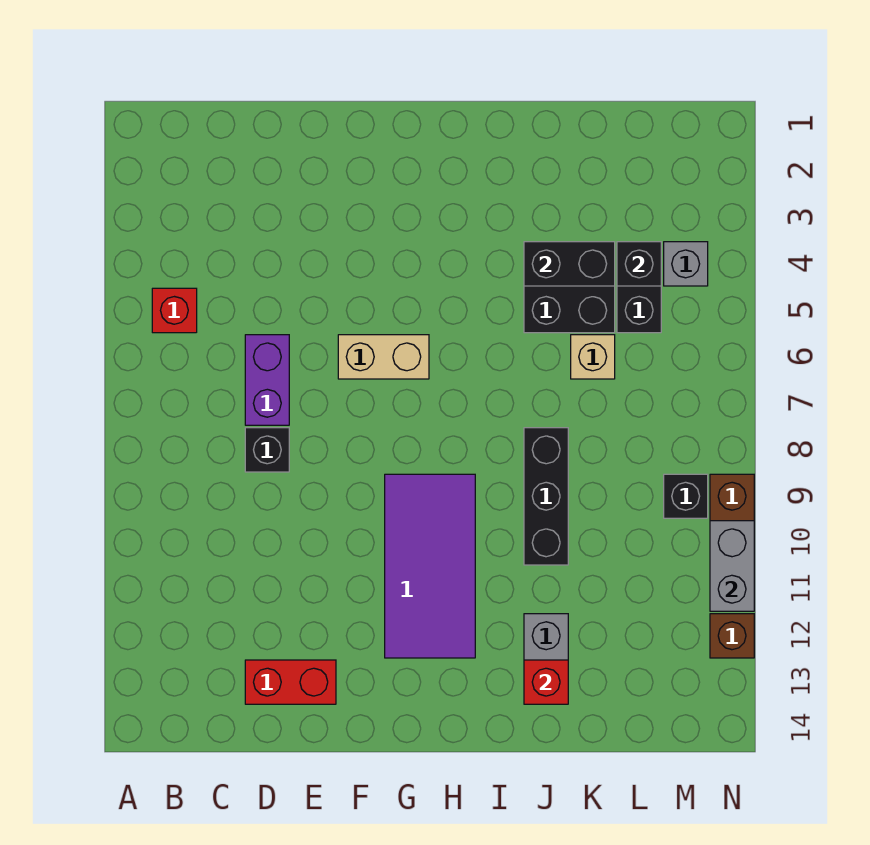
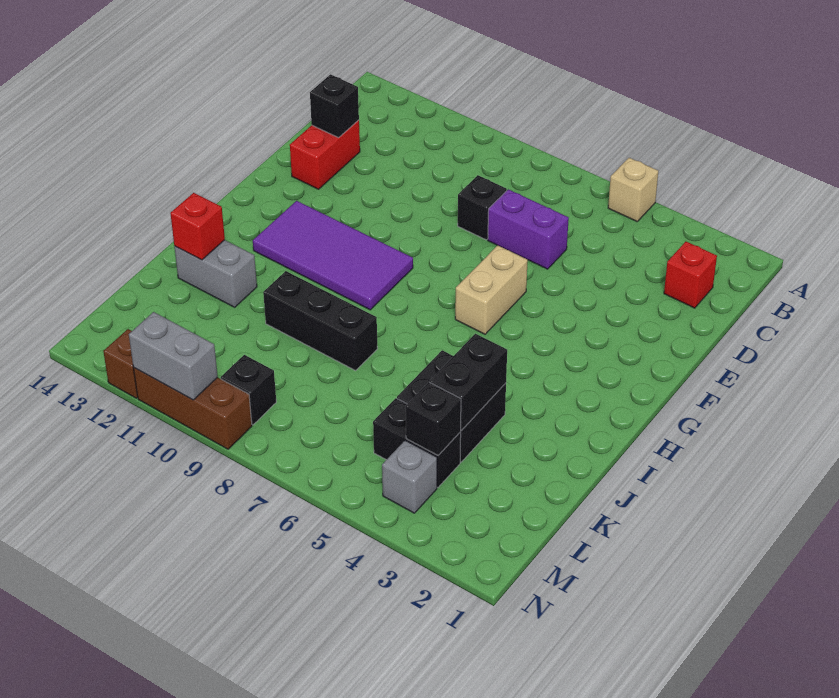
red brick B5 level 1 -> red brick C2 level 1
none -> black brick D13 level 2
tan brick K6 level 1 -> tan brick A5 level 1

